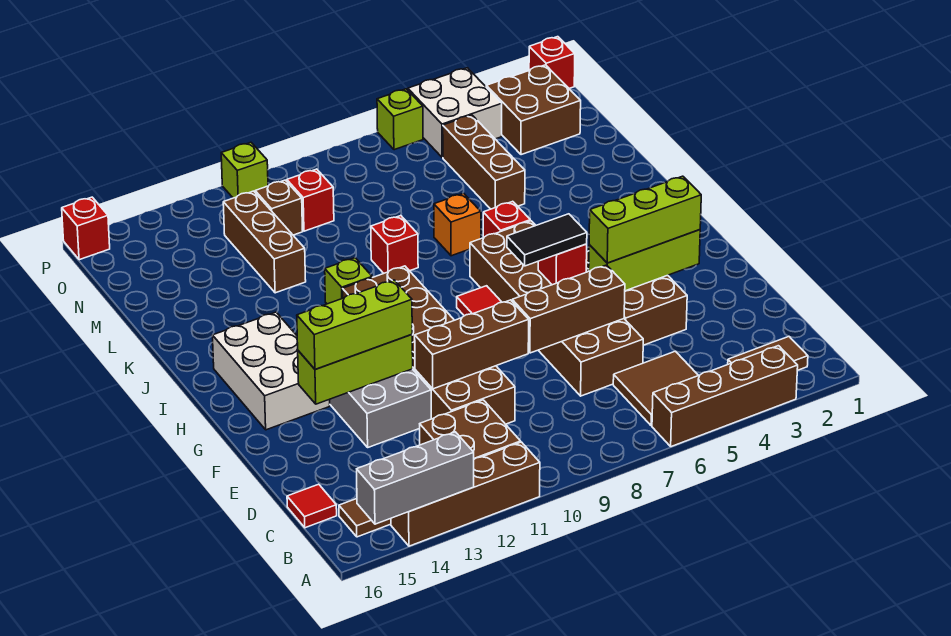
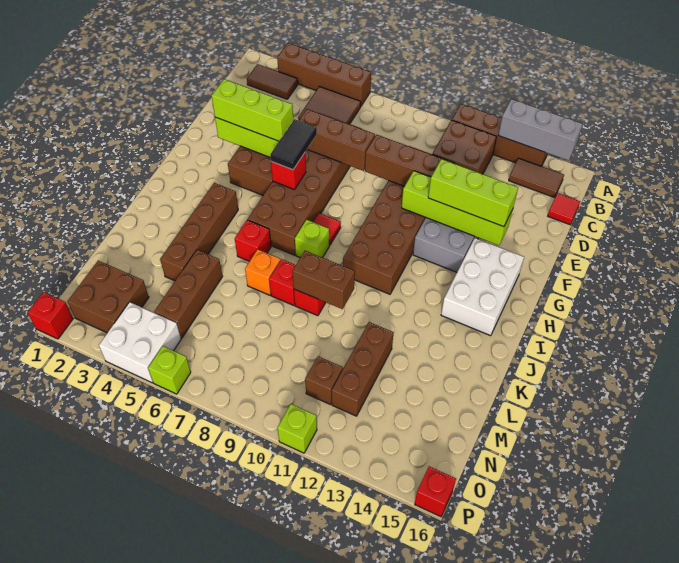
lime brick F12:F14 level 2 -> lime brick F11:F14 level 2
black tile G6:G7 level 3 -> black tile F6:G6 level 3
none -> brown brick I4:L4 level 1
lime brick J11 level 1 -> lime brick I8 level 1
none -> brown brick K9:K10 level 2
red brick N10 level 1 -> red brick K8 level 1

